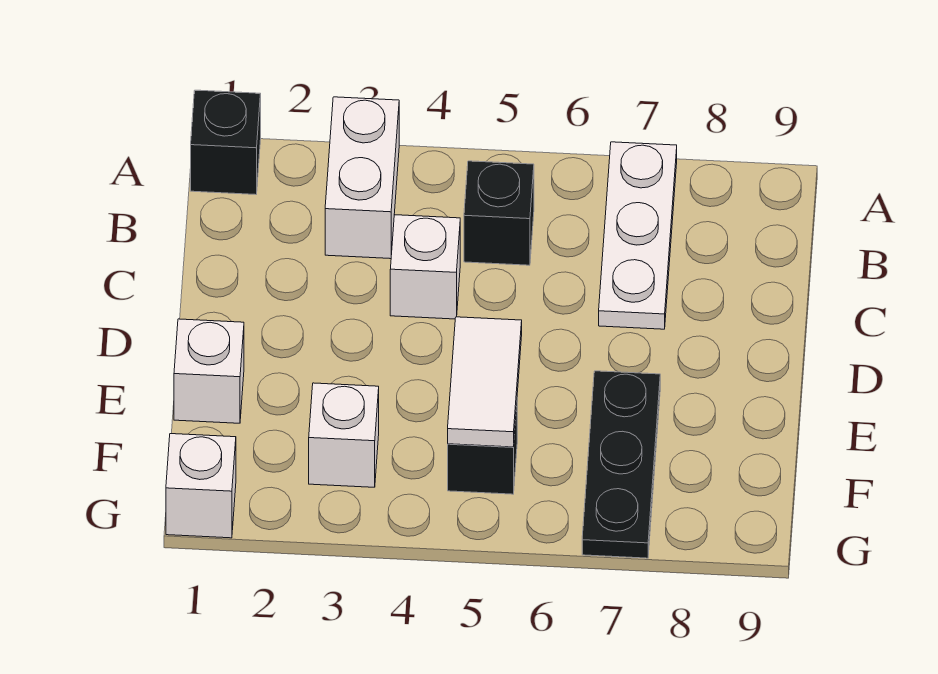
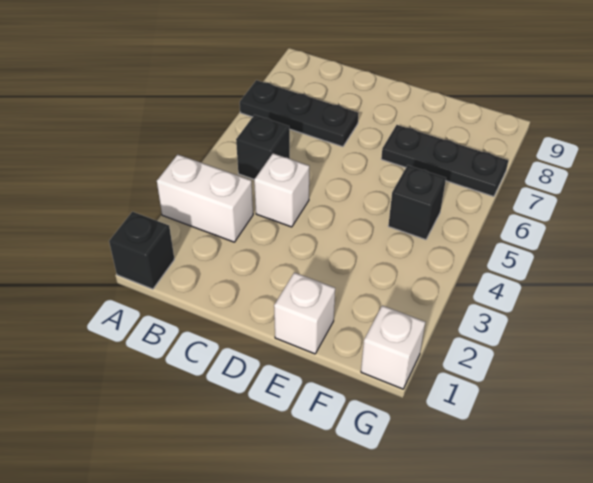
white plate A7:C7 level 1 -> black plate A7:C7 level 1
white tile E5:F5 level 2 -> none
white brick F3 level 1 -> none

